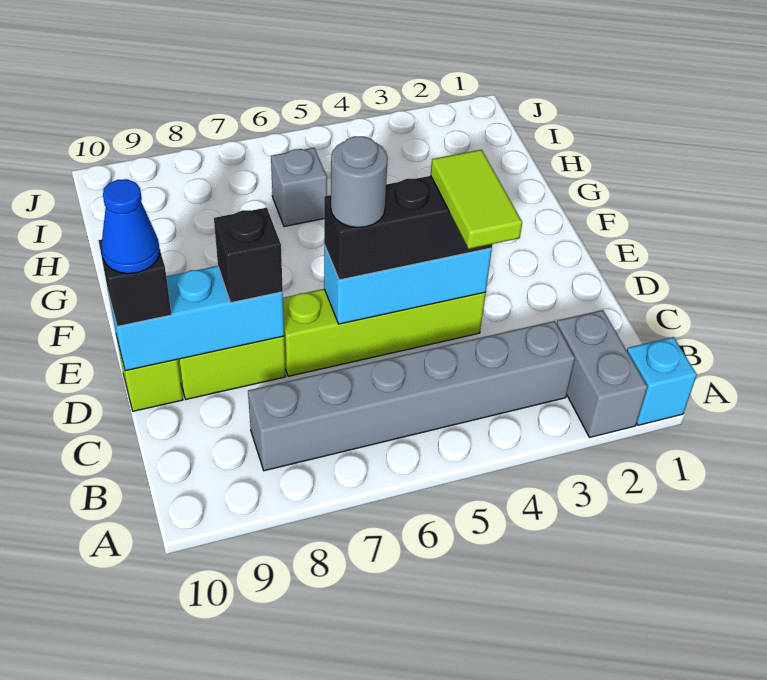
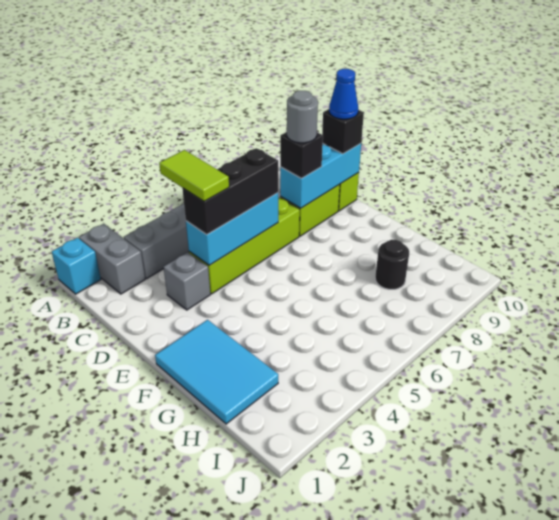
grey round brick D6 level 4 -> grey round brick D8 level 4
none -> cyan tile F1:H2 level 1
grey brick H6 level 1 -> grey brick D3 level 1
none -> black round brick H8 level 1

